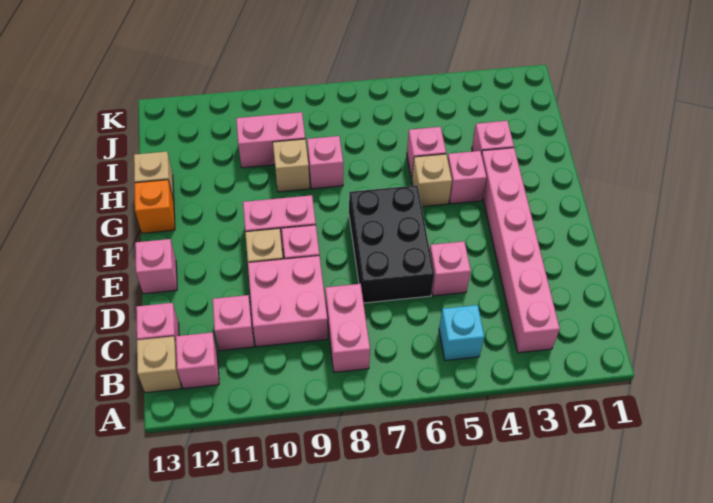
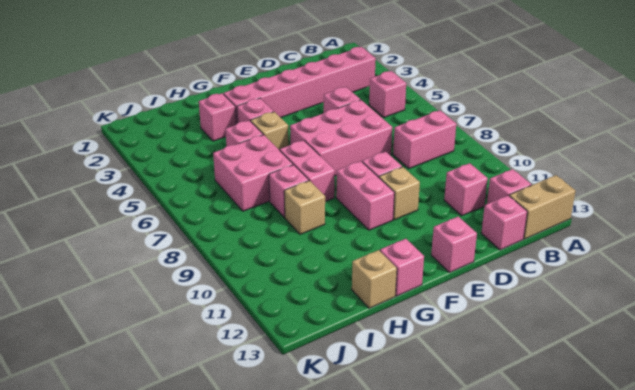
cyan brick B5 level 1 -> pink brick B5 level 1
tan brick B13 level 1 -> tan brick A13:B13 level 1
pink brick C9:D10 level 1 -> pink brick H6:I7 level 1
black brick D6:F7 level 1 -> pink brick D6:F7 level 1
orange brick G13 level 1 -> pink brick G13 level 1
pink brick I9:I10 level 1 -> pink brick G7:G8 level 1

